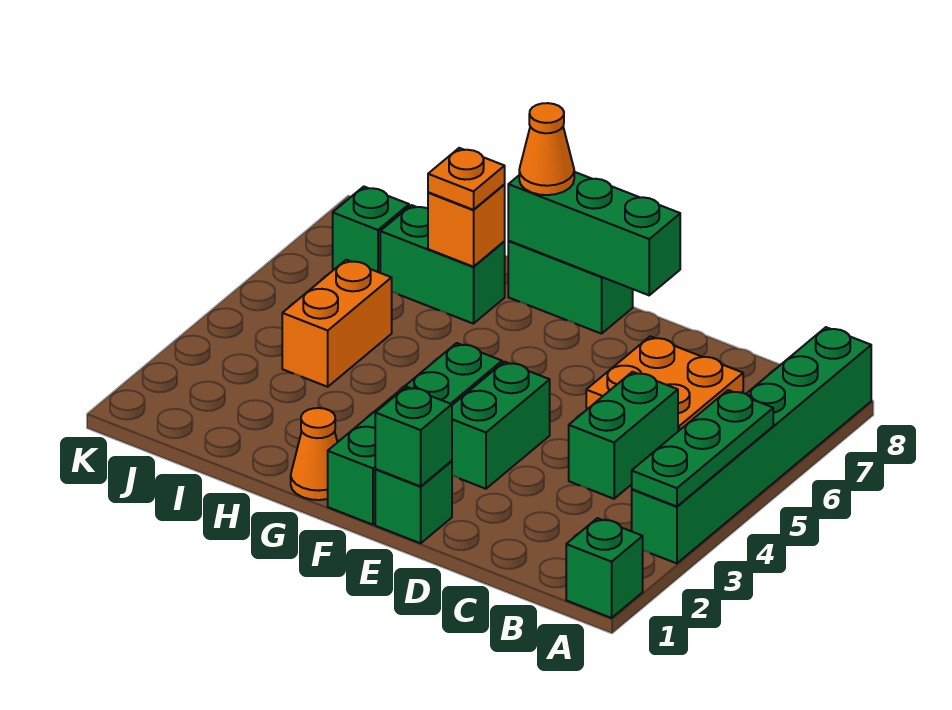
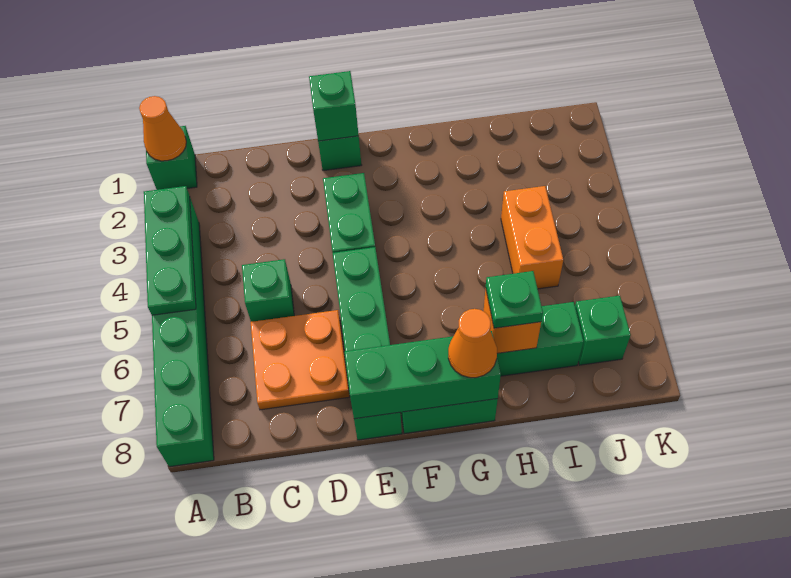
green brick C4:C5 level 1 -> green brick C5 level 1
green brick F1:F4 level 1 -> green brick E5:E8 level 1
orange cone G1 level 1 -> orange cone A1 level 2
orange plate H7 level 3 -> green plate H7 level 3

